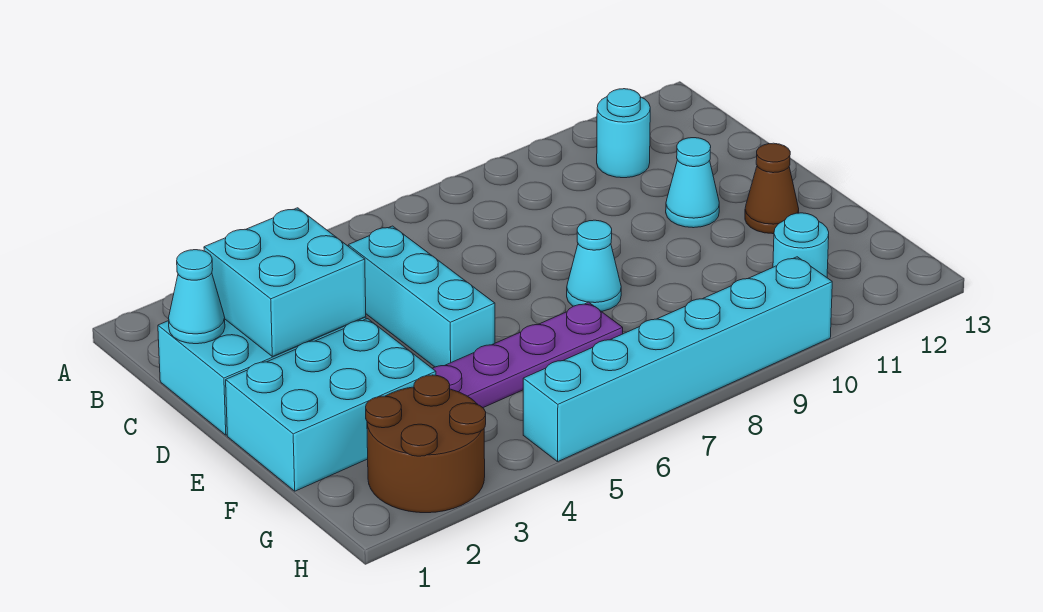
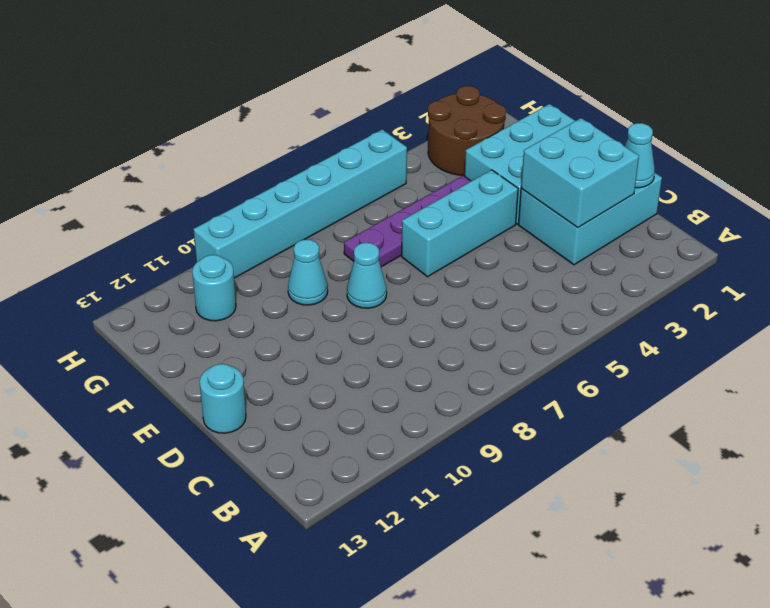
cyan round brick B11 level 1 -> cyan round brick D13 level 1
cyan brick C5:E5 level 1 -> cyan brick E4:E6 level 1
cyan cone D11 level 1 -> cyan cone F9 level 1
brown cone E12 level 1 -> none

